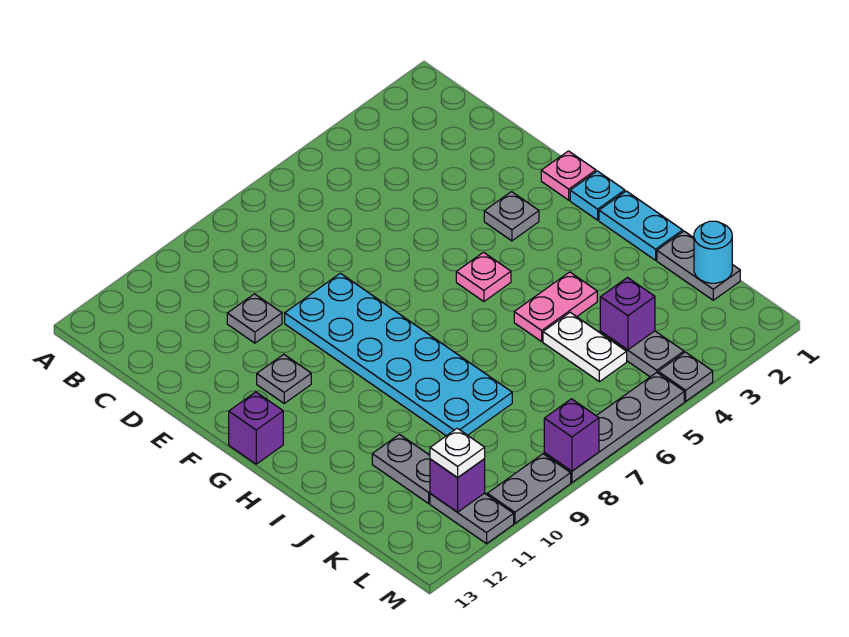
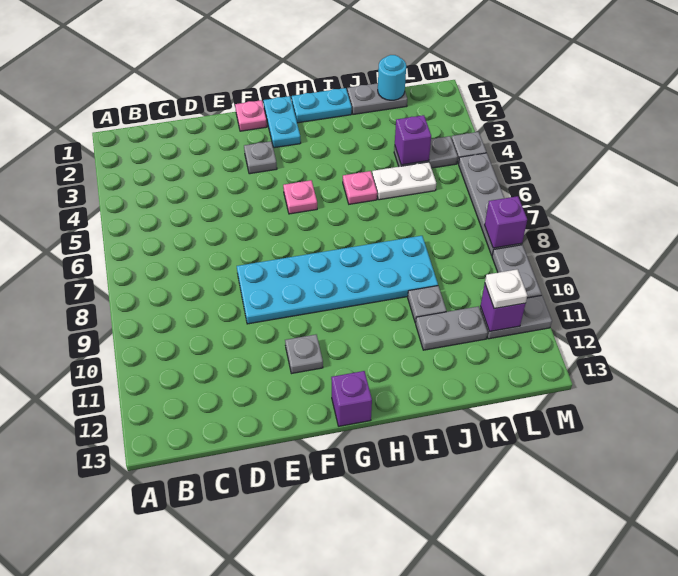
grey plate D10 level 1 -> grey plate J10 level 1
cyan plate G1 level 1 -> cyan plate G1:G2 level 1
pink plate I4:I5 level 1 -> pink plate I5 level 1

